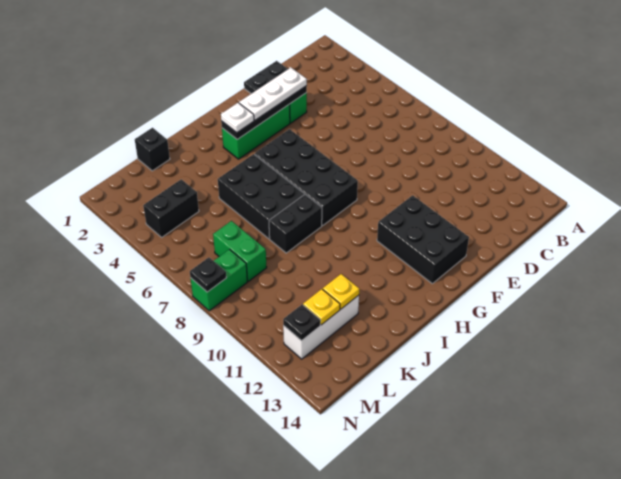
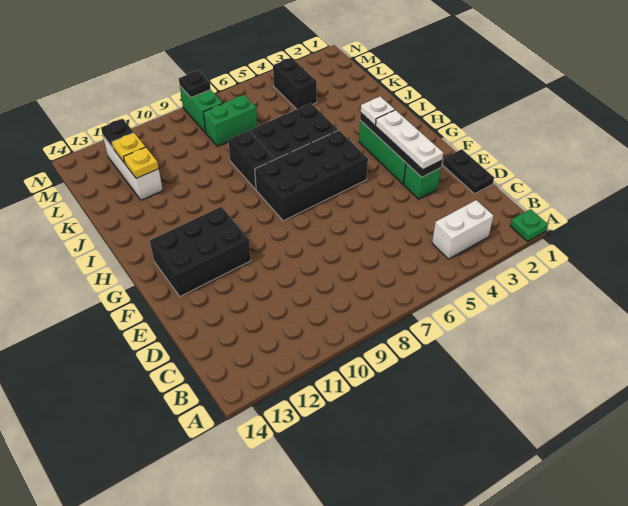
none -> green plate A1 level 1
none -> white brick B3:B4 level 1
black brick K1 level 1 -> none

